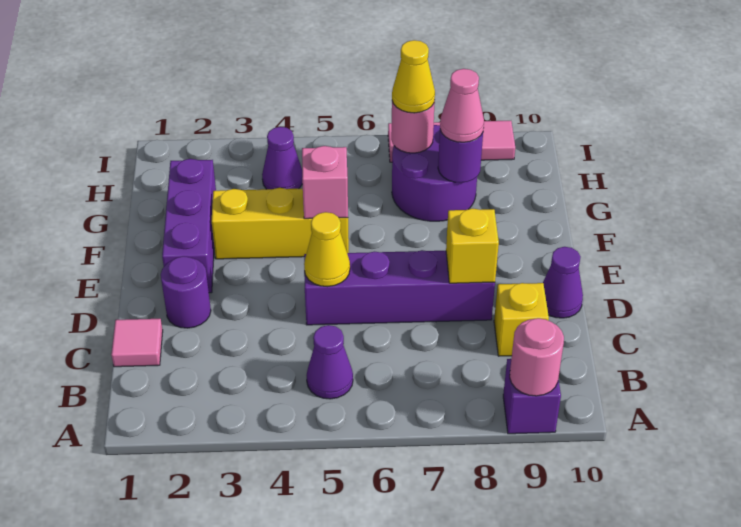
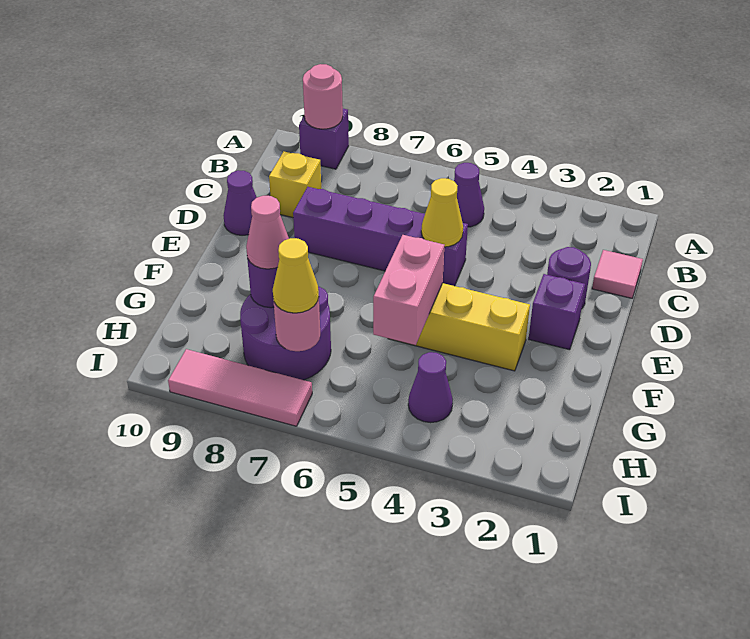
yellow brick D8 level 2 -> none
purple brick E2:G2 level 1 -> purple brick E2 level 1
pink brick F5 level 2 -> pink brick F5:G5 level 2

